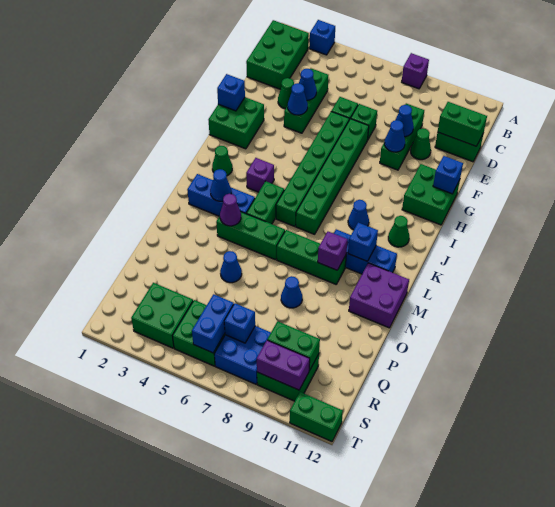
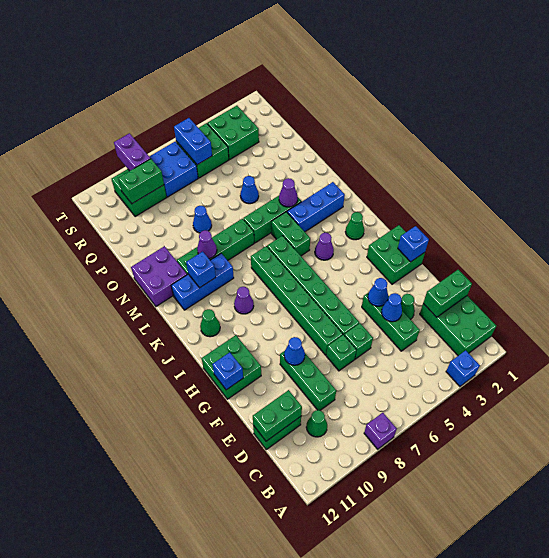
blue cone E9 level 2 -> none
green cone E10 level 1 -> green cone C10 level 1
purple brick J4 level 1 -> purple cone J4 level 1
blue cone J9 level 1 -> purple cone J9 level 1
blue cone L3 level 2 -> none
green brick M7:M9 level 1 -> green brick M7:M10 level 1
purple brick M9 level 2 -> purple cone M9 level 2
blue brick R7 level 2 -> none
purple brick S9:S10 level 2 -> purple brick S9:T9 level 2
green brick T11:T12 level 1 -> green brick D1:D2 level 2

